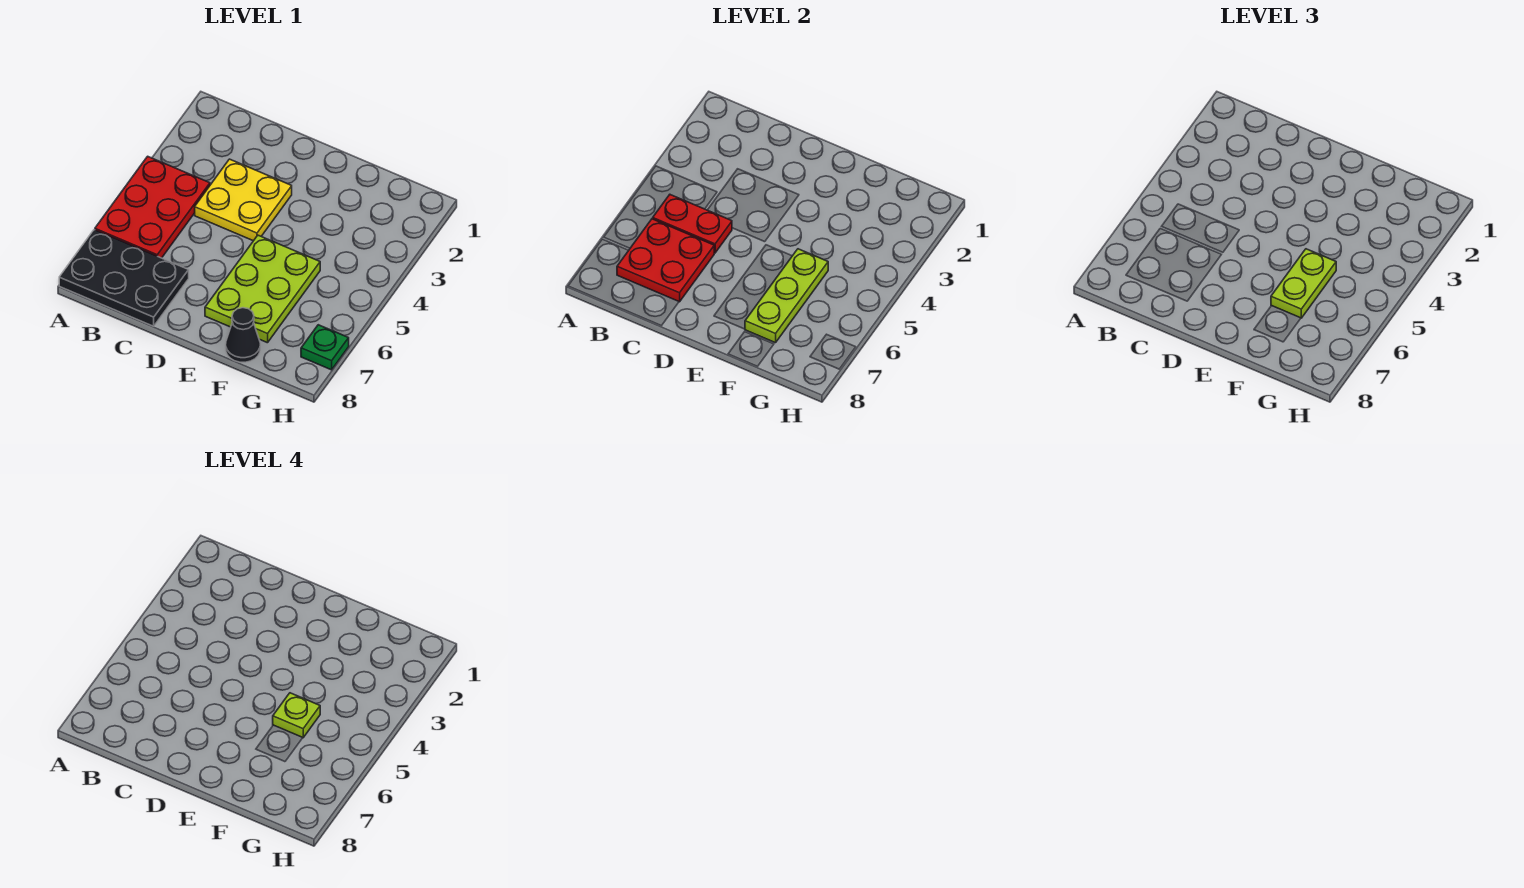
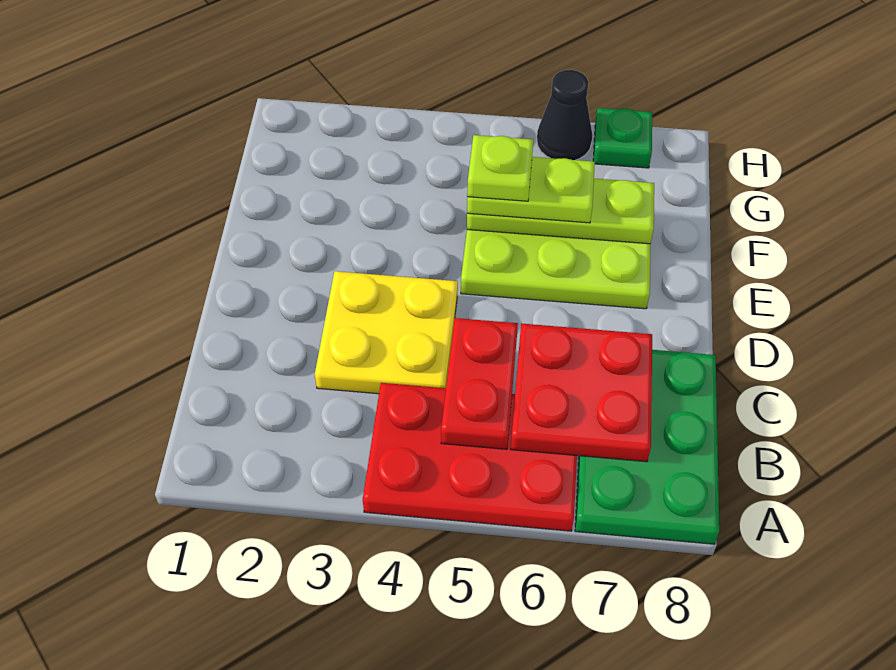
black plate A7:C8 level 1 -> green plate A7:C8 level 1
black cone F8 level 1 -> black cone H6 level 1

